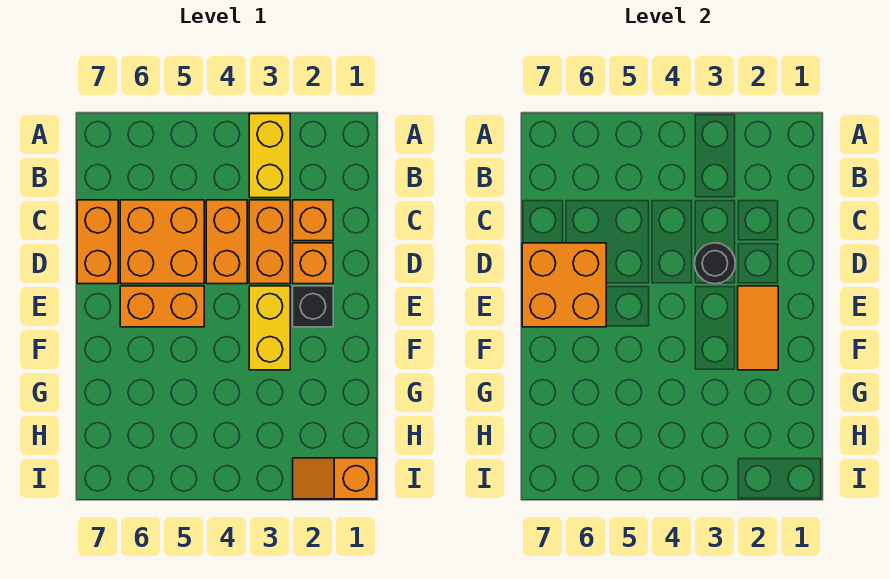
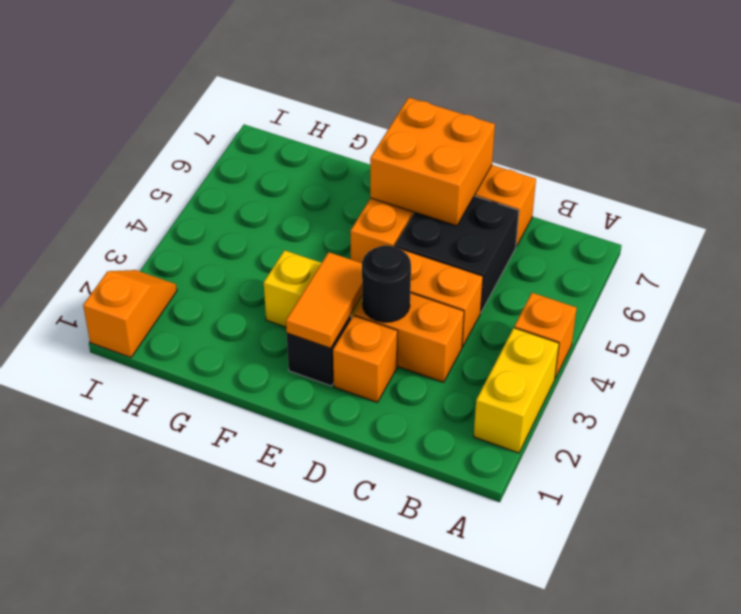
yellow brick A3:B3 level 1 -> yellow brick A2:A3 level 1
orange brick C2 level 1 -> orange brick A4 level 1
orange brick C5:D6 level 1 -> black brick C5:D6 level 1
orange tile E2:F2 level 2 -> orange tile E2:E3 level 2

